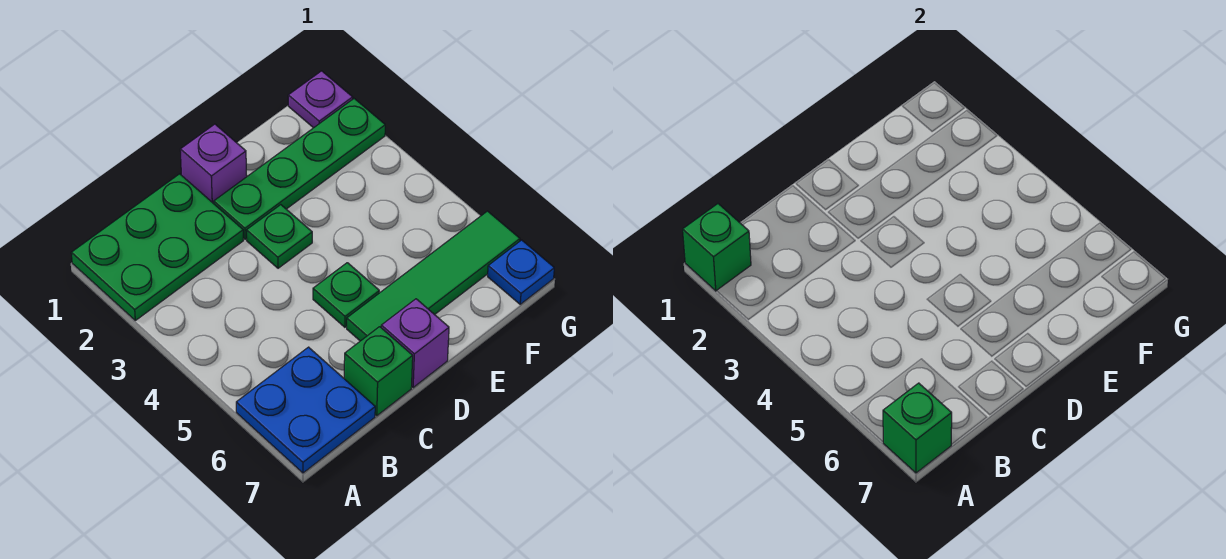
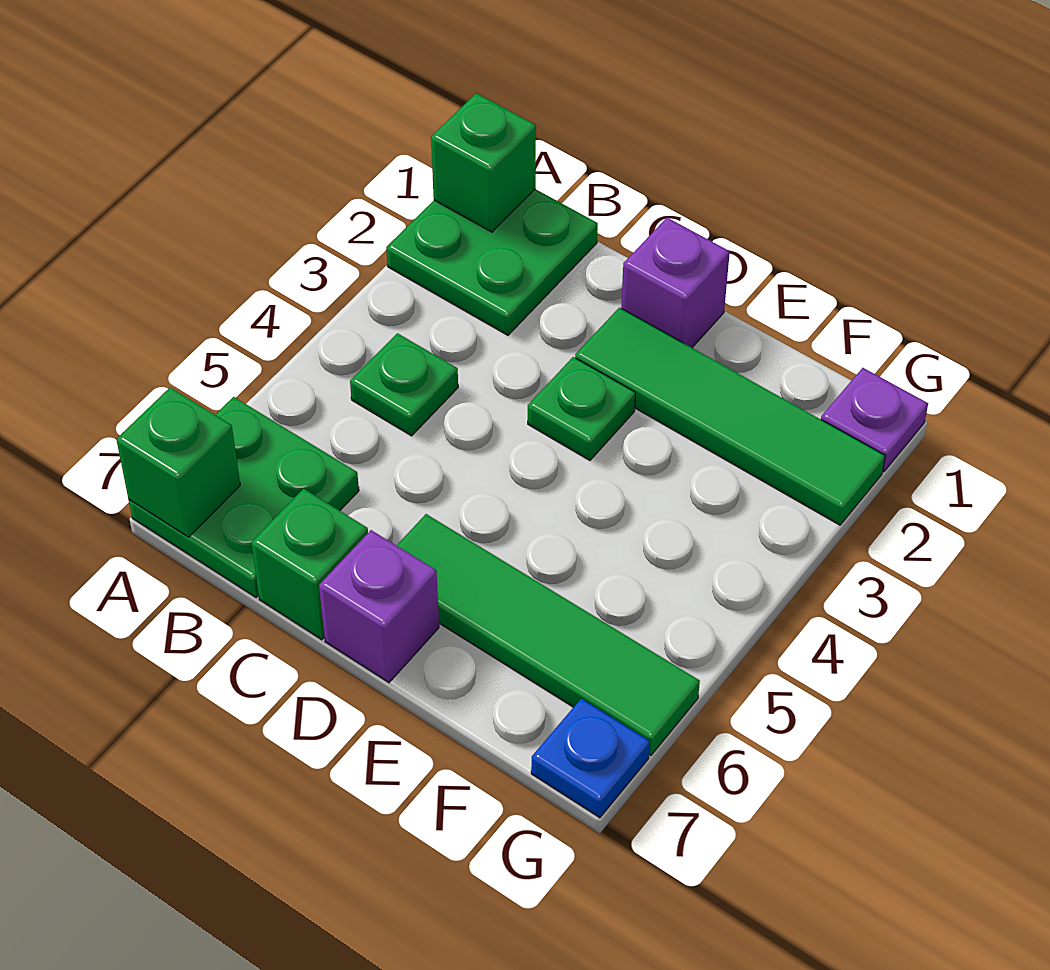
green plate A1:C2 level 1 -> green plate A1:B2 level 1
blue plate A6:B7 level 1 -> green plate A6:B7 level 1
green plate D2:G2 level 1 -> green tile D2:G2 level 1
green plate D5 level 1 -> green plate B4 level 1

